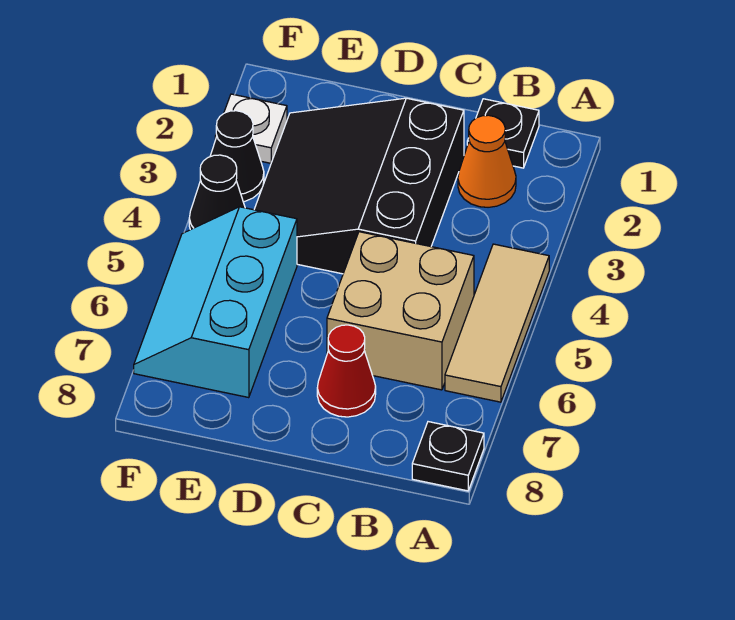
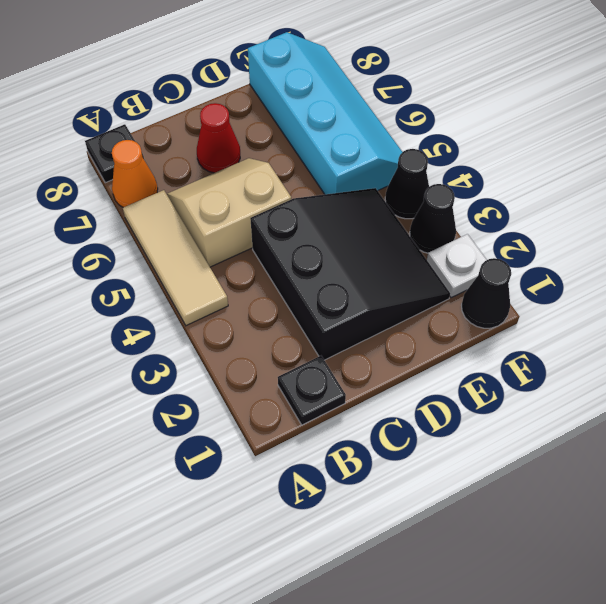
orange cone B2 level 1 -> orange cone A7 level 1
tan brick B5:C6 level 1 -> tan slope B5:C6 level 1 top 5
cyan slope E5:F7 level 1 top E -> cyan slope E5:F8 level 1 top E
none -> black cone F1 level 1

